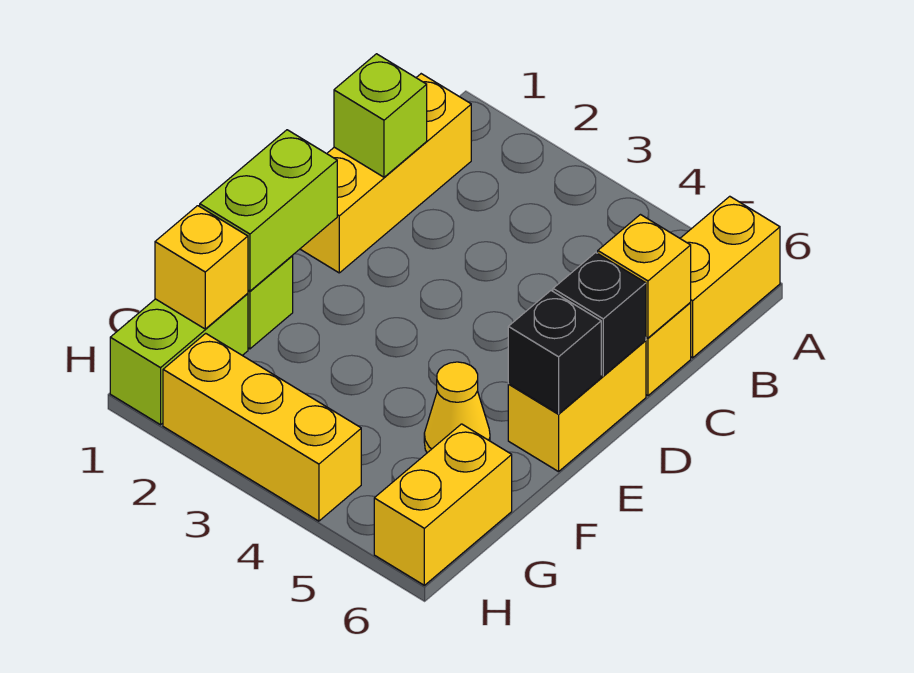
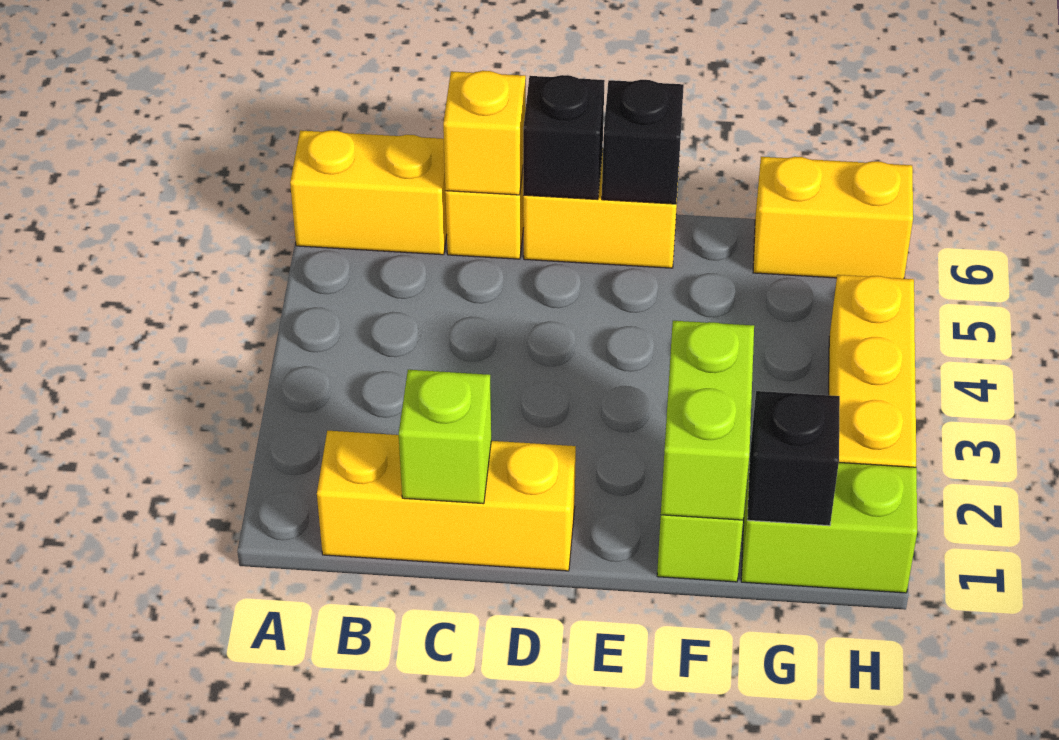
lime brick E1:F1 level 2 -> lime brick F1:F2 level 2
yellow cone F5 level 1 -> none
yellow brick G1 level 2 -> black brick G1 level 2

